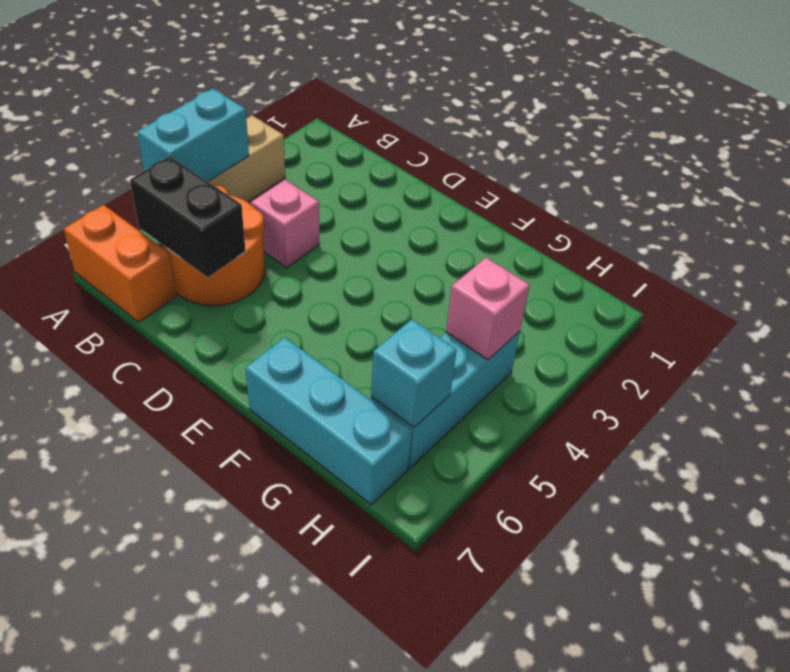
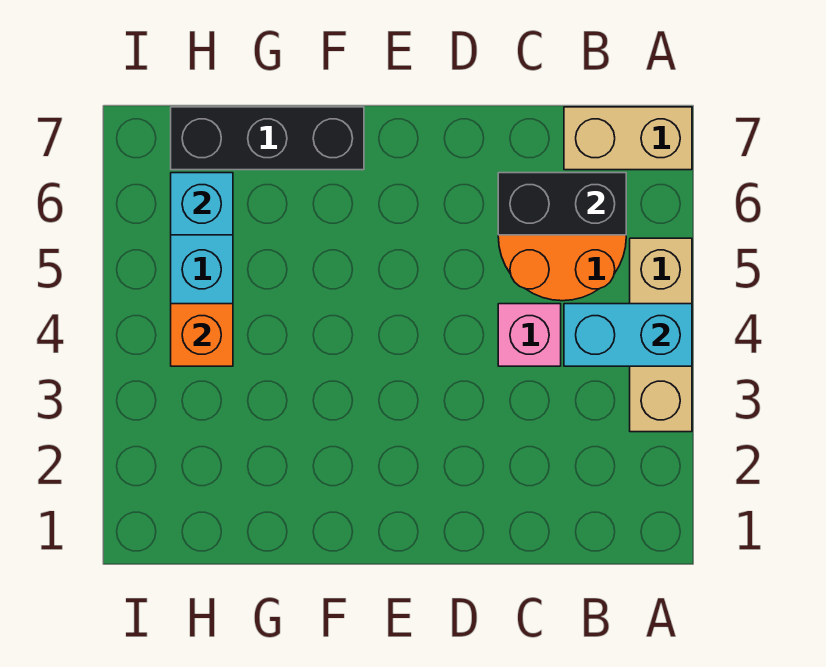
cyan brick A4:A5 level 2 -> cyan brick A4:B4 level 2
orange brick A7:B7 level 1 -> tan brick A7:B7 level 1
cyan brick F7:H7 level 1 -> black brick F7:H7 level 1
pink brick H4 level 2 -> orange brick H4 level 2

